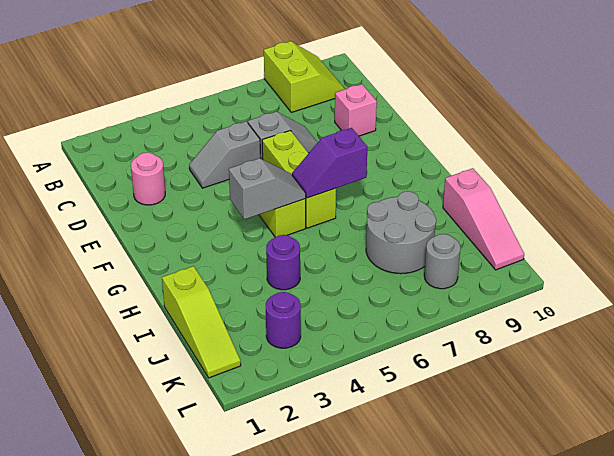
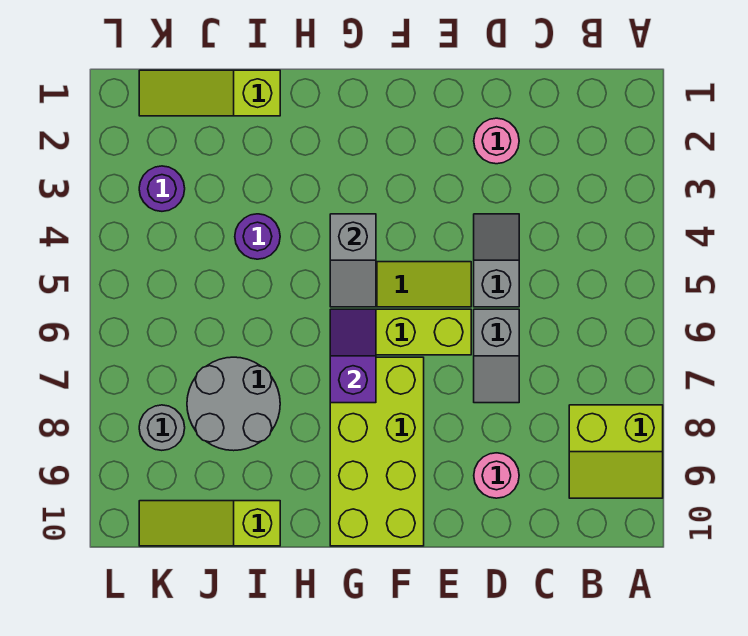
pink brick D9 level 1 -> pink round brick D9 level 1
none -> lime brick F7:G10 level 1
pink slope I10:K10 level 1 top I -> lime slope I10:K10 level 1 top I

